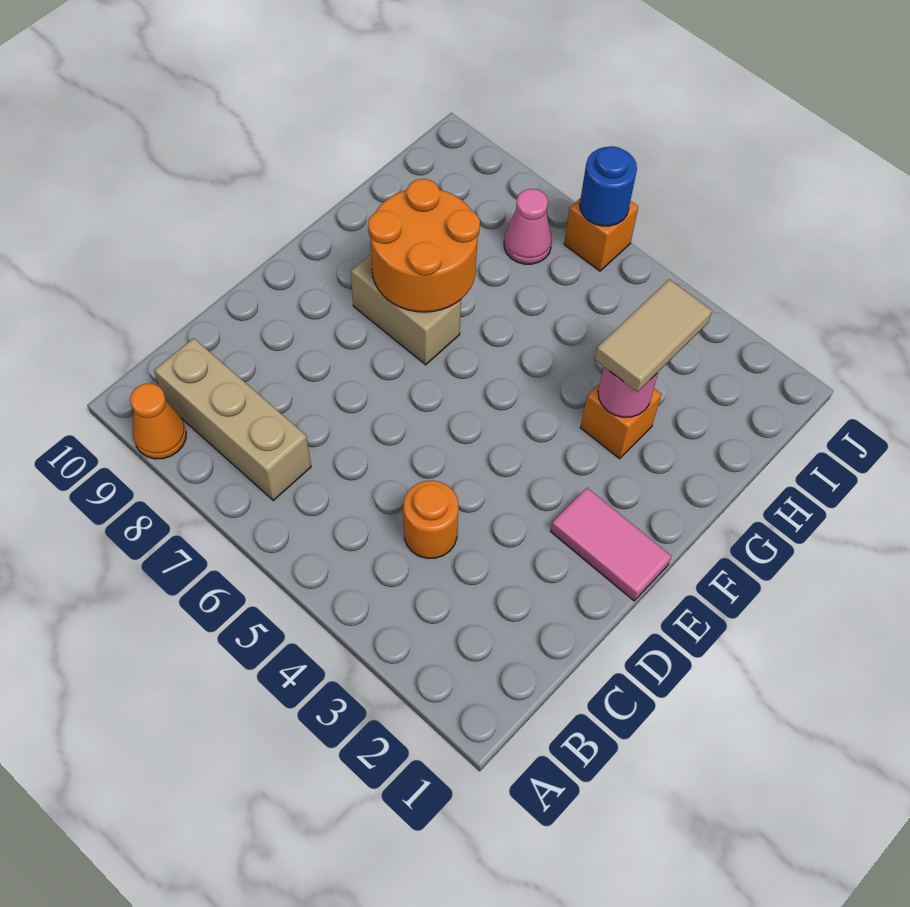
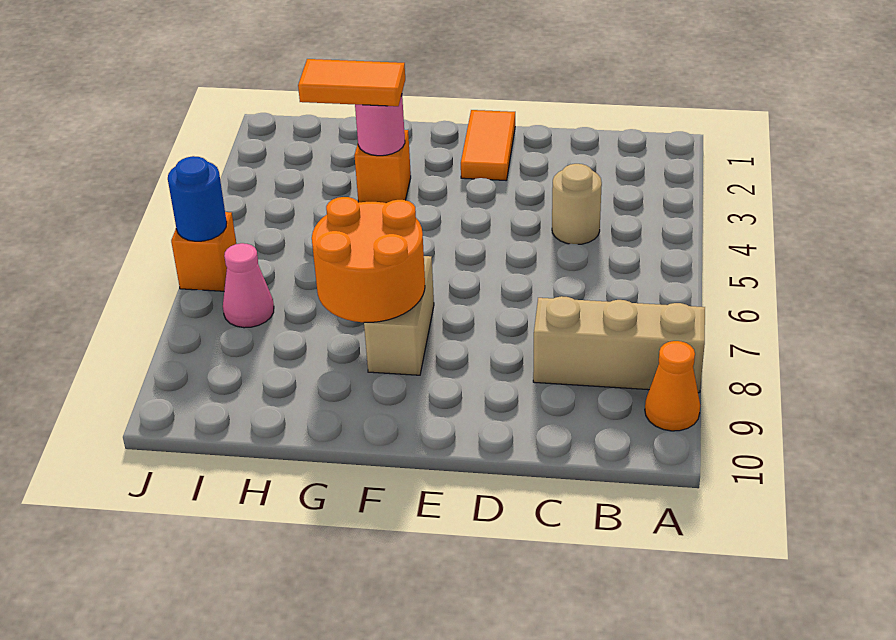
tan brick B7:B9 level 1 -> tan brick A8:C8 level 1
orange round brick C4 level 1 -> tan round brick C4 level 1
pink tile E1:E2 level 1 -> orange tile E1:E2 level 1
tan tile G3:H3 level 3 -> orange tile G3:H3 level 3

